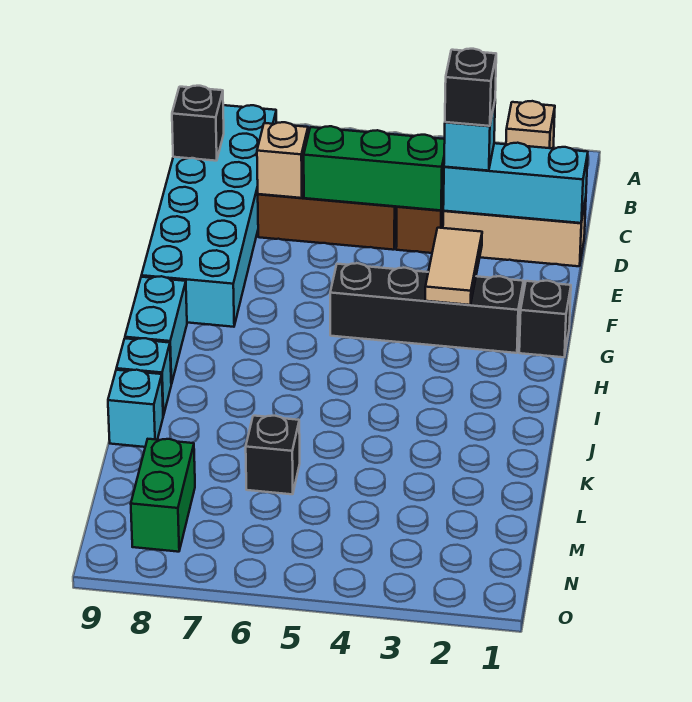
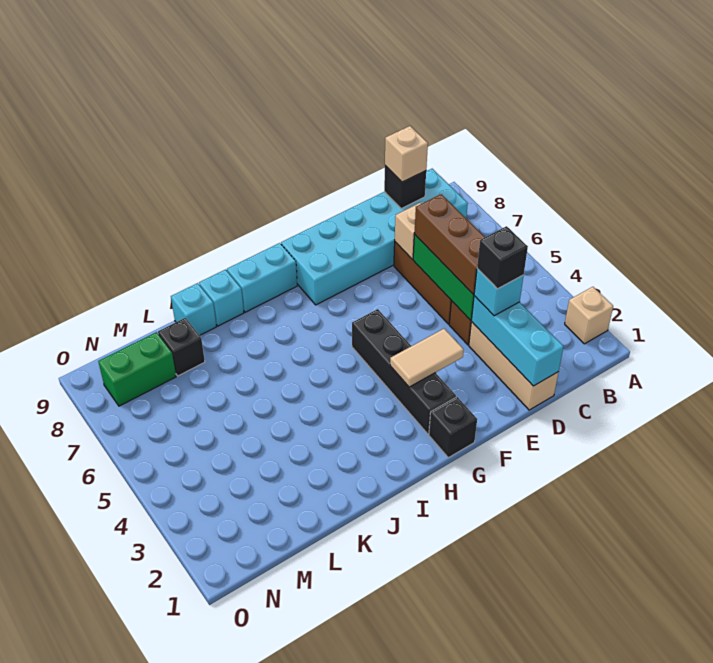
none -> tan brick C9 level 3
none -> brown brick D4:D6 level 3
black brick L6 level 1 -> black brick L8 level 1

